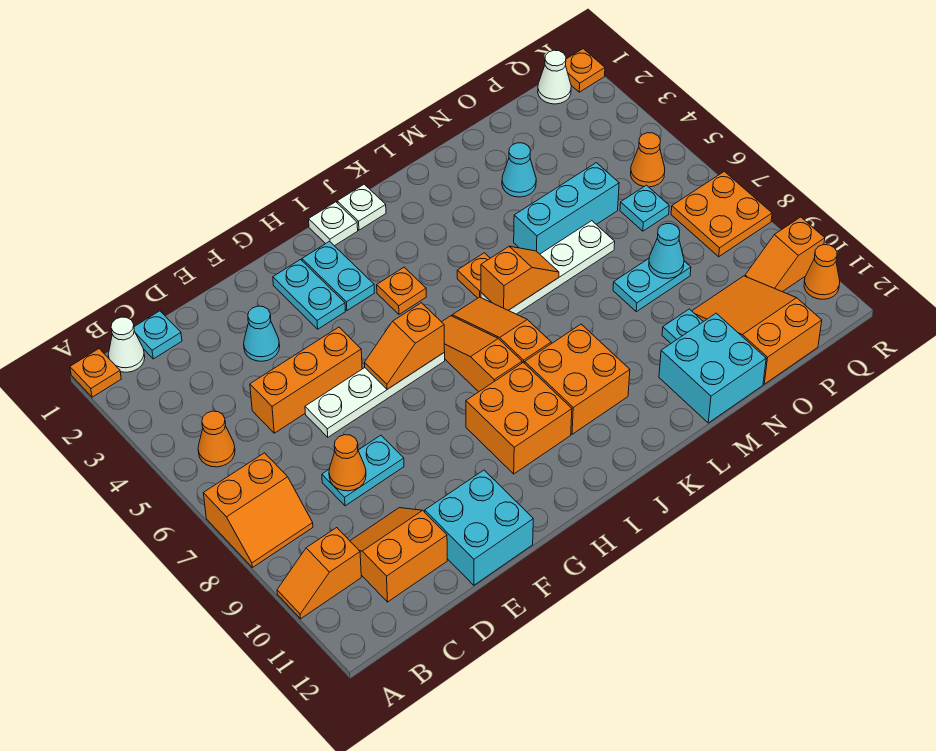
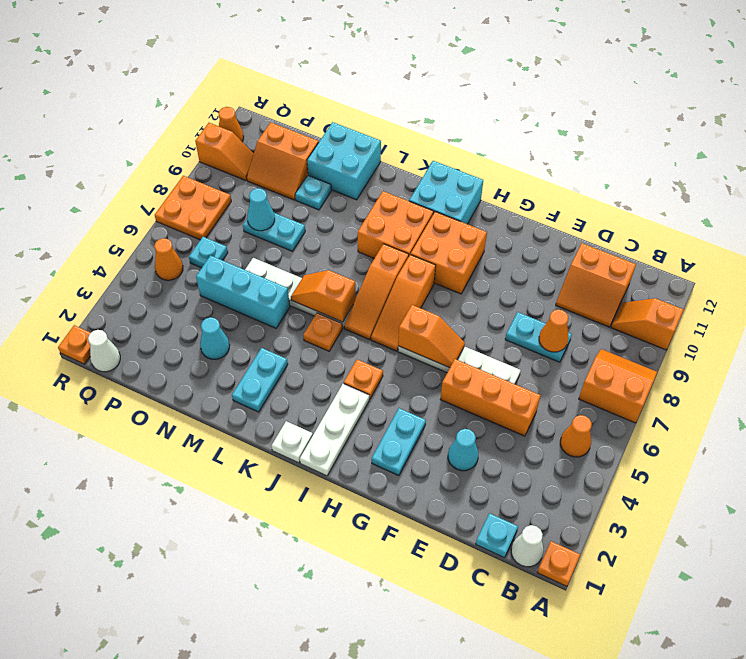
orange slope A10:B10 level 1 top B -> orange slope A10:B10 level 1 top A
cyan brick E11:F12 level 1 -> cyan brick I11:J12 level 1
cyan plate H2:H3 level 1 -> cyan plate L2:L3 level 1
white plate I1 level 1 -> white plate I1:I3 level 1
orange slope O10:P12 level 1 top 12 -> orange slope O10:P11 level 1 top 11

